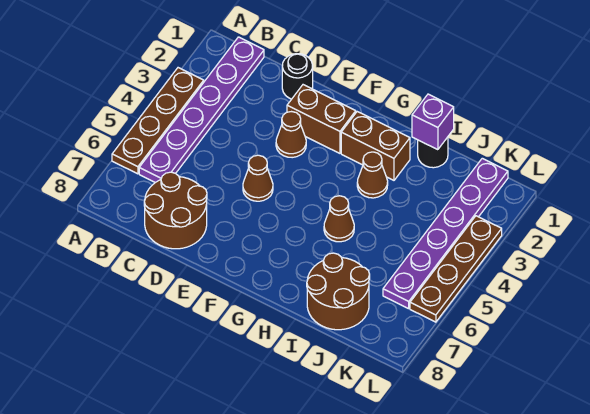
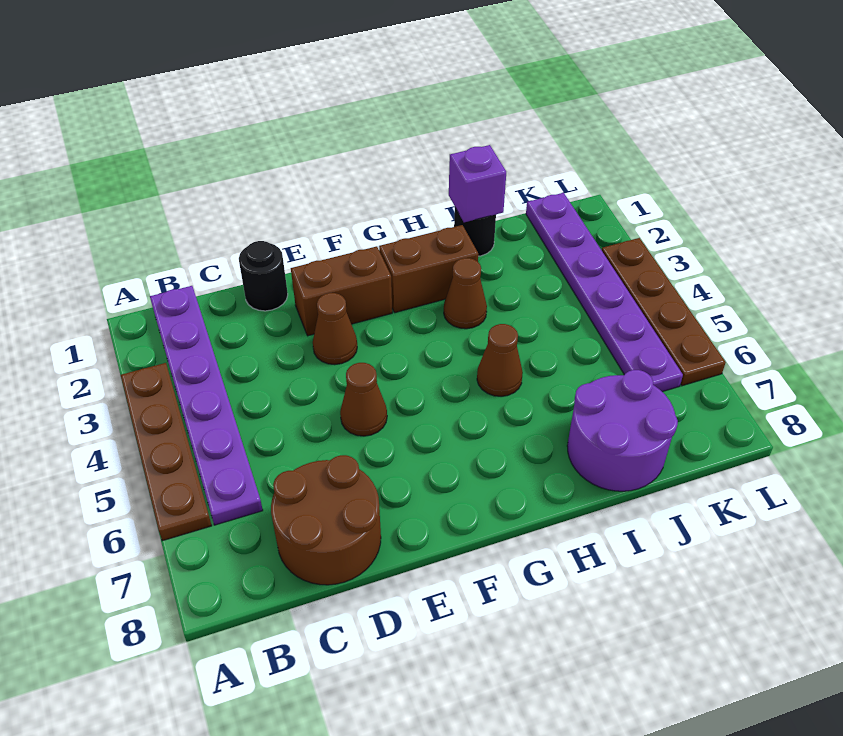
brown round brick I7:J8 level 1 -> purple round brick I7:J8 level 1

